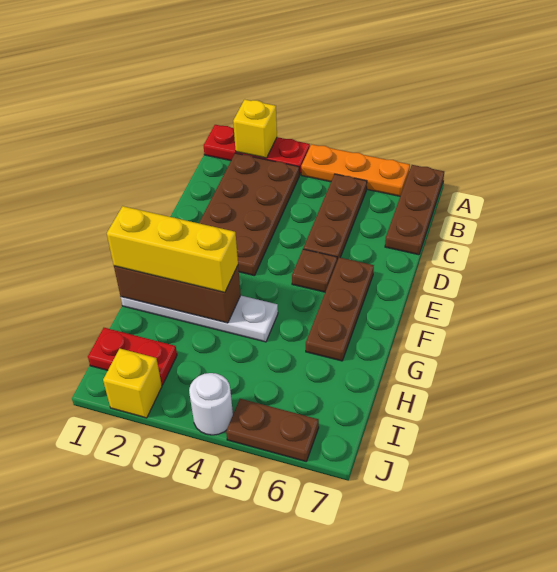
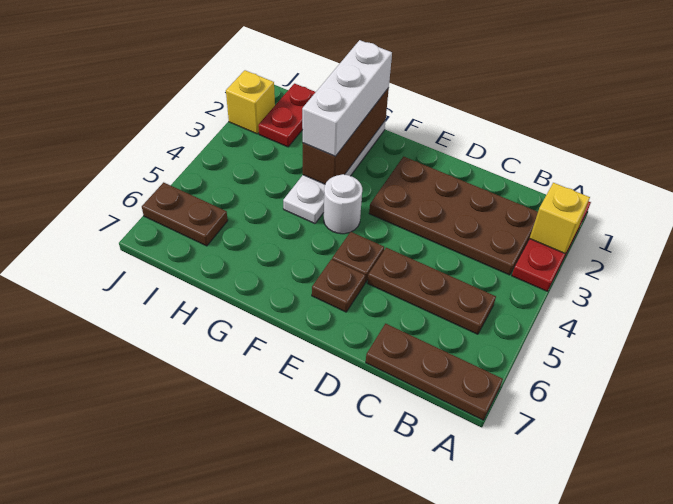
orange plate A4:A6 level 1 -> none
brown plate E6:G6 level 1 -> brown plate E6 level 1
yellow brick G1:G3 level 3 -> white brick G1:G3 level 3
white round brick J4 level 1 -> white round brick F4 level 1
brown plate J5:J6 level 1 -> brown plate I6:J6 level 1

